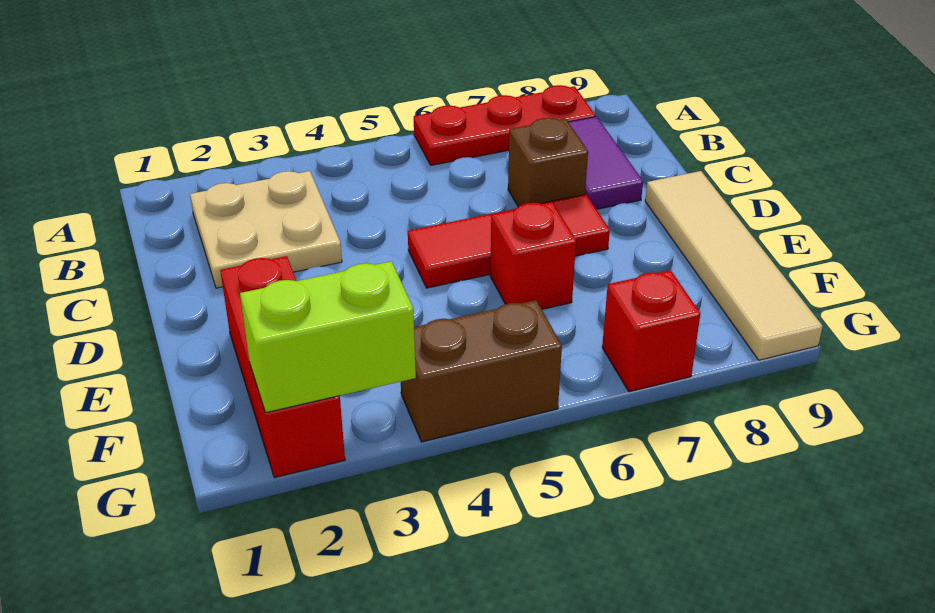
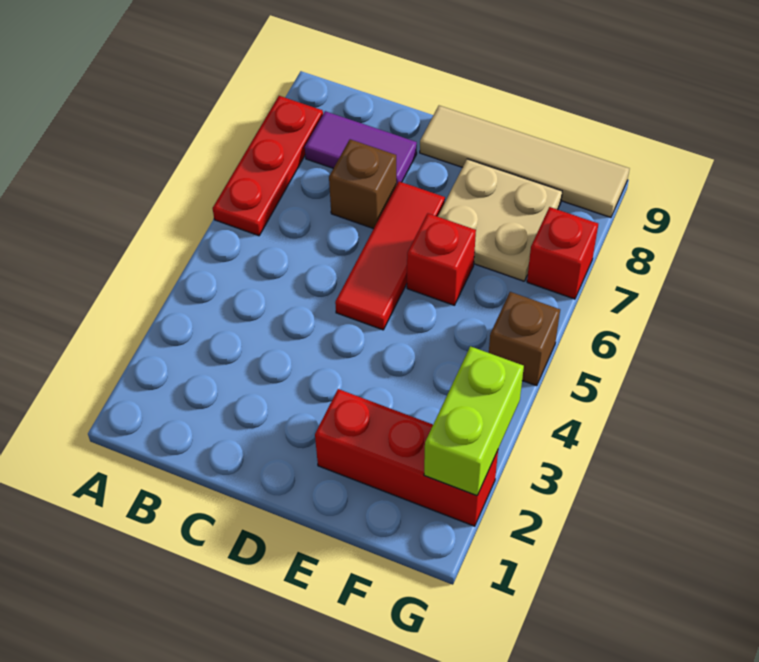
tan plate B2:C3 level 1 -> tan plate E7:F8 level 1
brown brick G4:G5 level 1 -> brown brick G5 level 1

